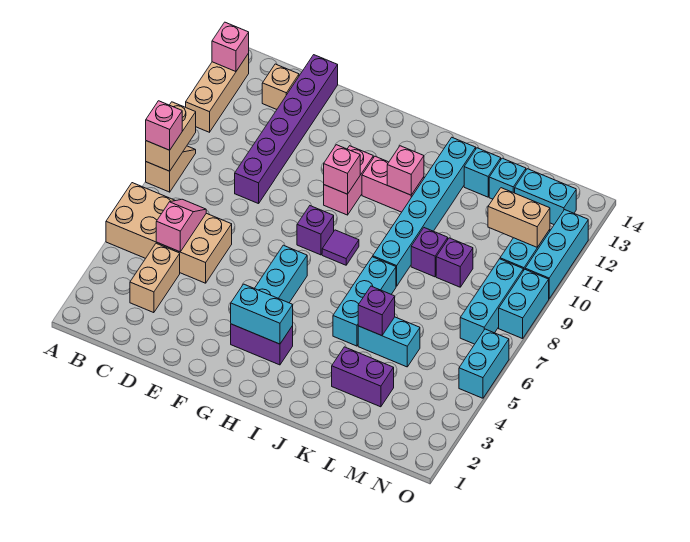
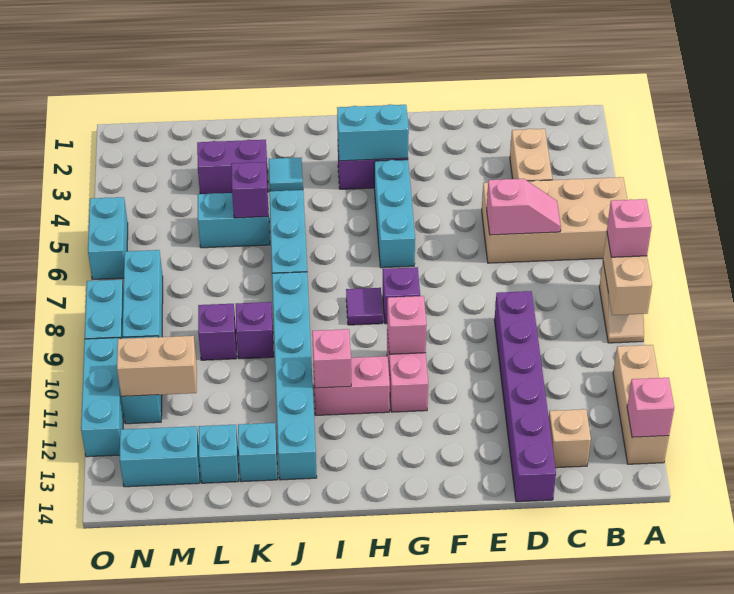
pink slope C5:C6 level 2 top 5 -> pink slope C6:D6 level 2 top D
none -> cyan tile J3 level 1

